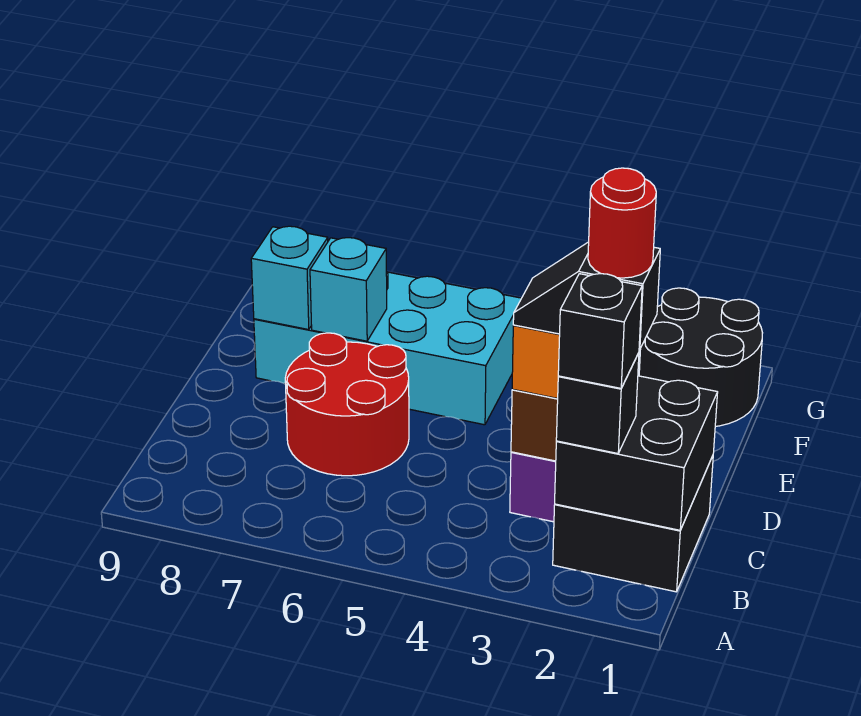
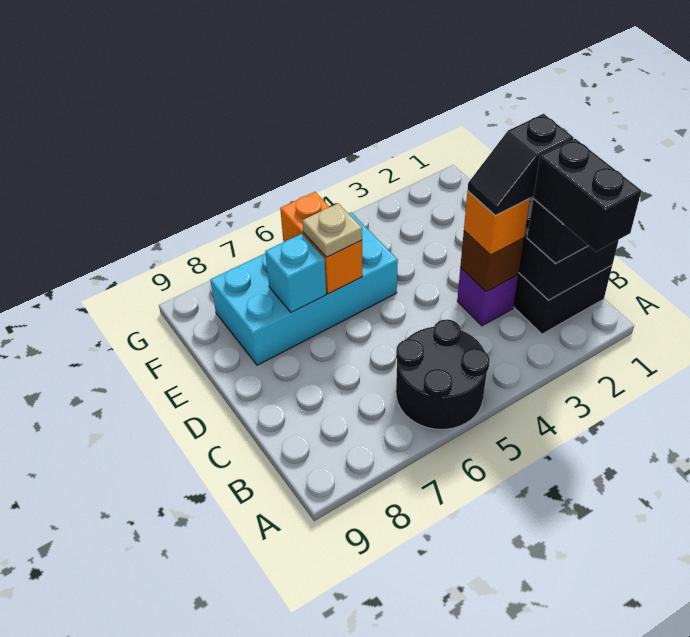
black brick B2 level 4 -> black brick A2:B2 level 4
red round brick C2 level 5 -> none
red round brick C6:D7 level 1 -> none
none -> orange brick E6:F6 level 2
none -> tan plate E6 level 3
cyan brick E8 level 2 -> none
black round brick F1:G2 level 1 -> black round brick A5:B6 level 1

